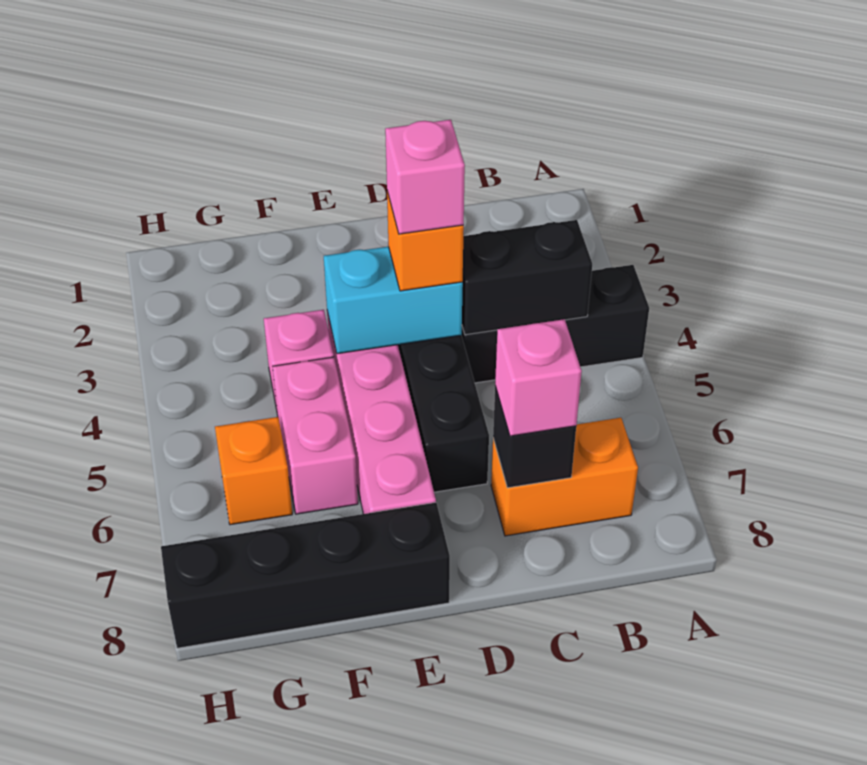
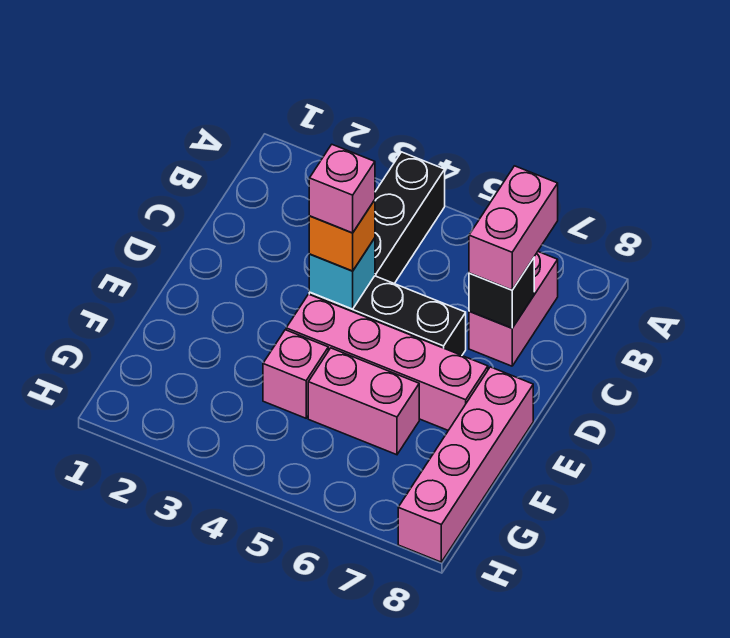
black brick B4:C4 level 2 -> none
orange brick B7:C7 level 1 -> pink brick B7:C7 level 1
pink brick C7 level 3 -> pink brick B7:C7 level 3
cyan brick D4:E4 level 2 -> cyan brick D4 level 2
black brick E8:H8 level 1 -> pink brick E8:H8 level 1
orange brick G6 level 1 -> none

